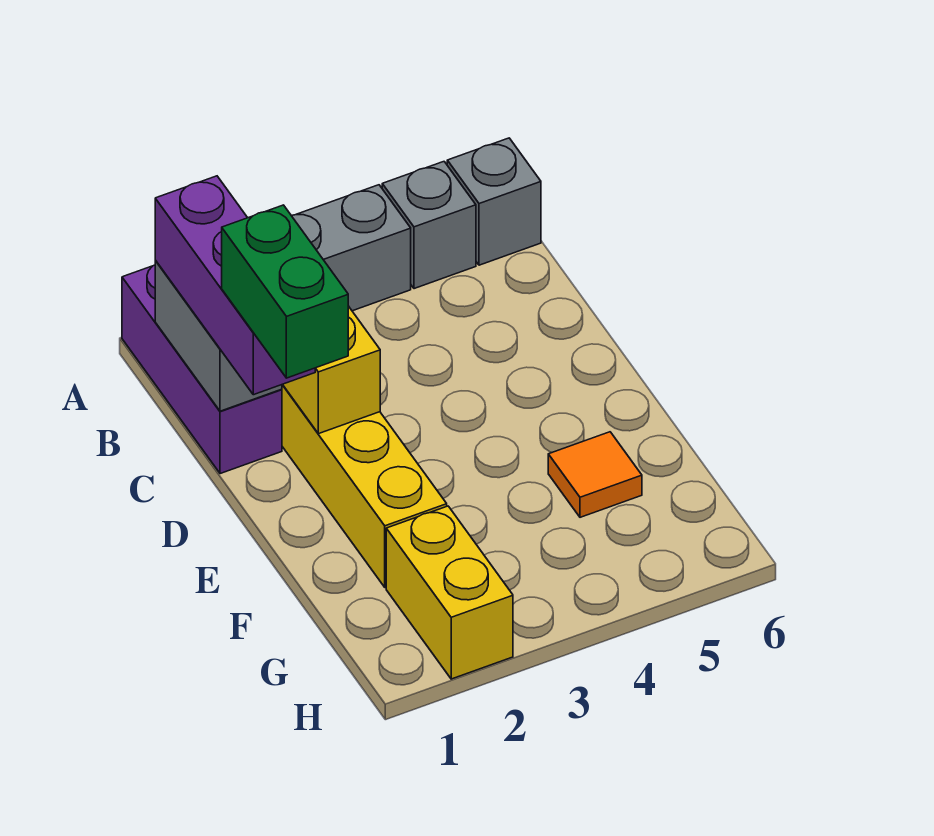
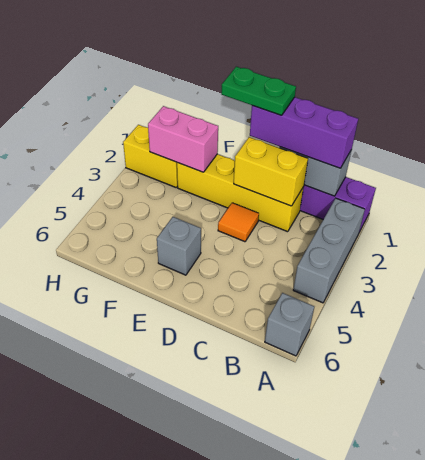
grey brick A5 level 1 -> grey brick E5 level 1
green brick D1:E1 level 4 -> green plate D1:E1 level 4
none -> pink brick F2:G2 level 2
orange tile F5 level 1 -> orange tile D3 level 1

